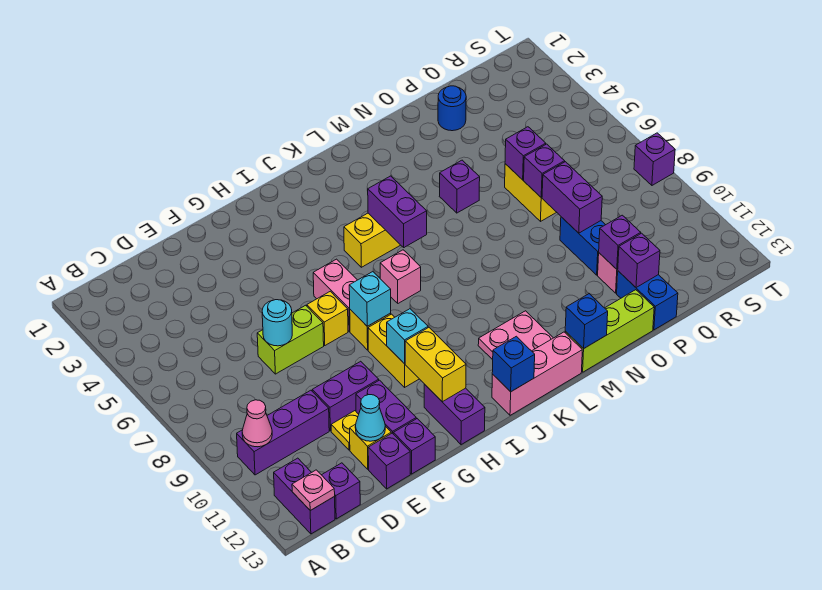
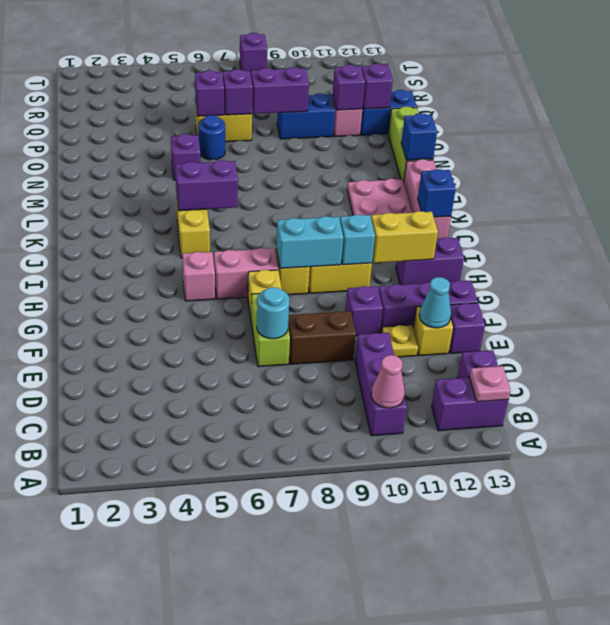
none -> brown brick E8:E9 level 1
purple brick E10:F10 level 1 -> purple brick F10 level 1
cyan brick H8 level 2 -> cyan brick H8:H9 level 2
pink brick J7 level 1 -> pink brick H5 level 1
blue round brick P2 level 1 -> blue round brick O6 level 1

